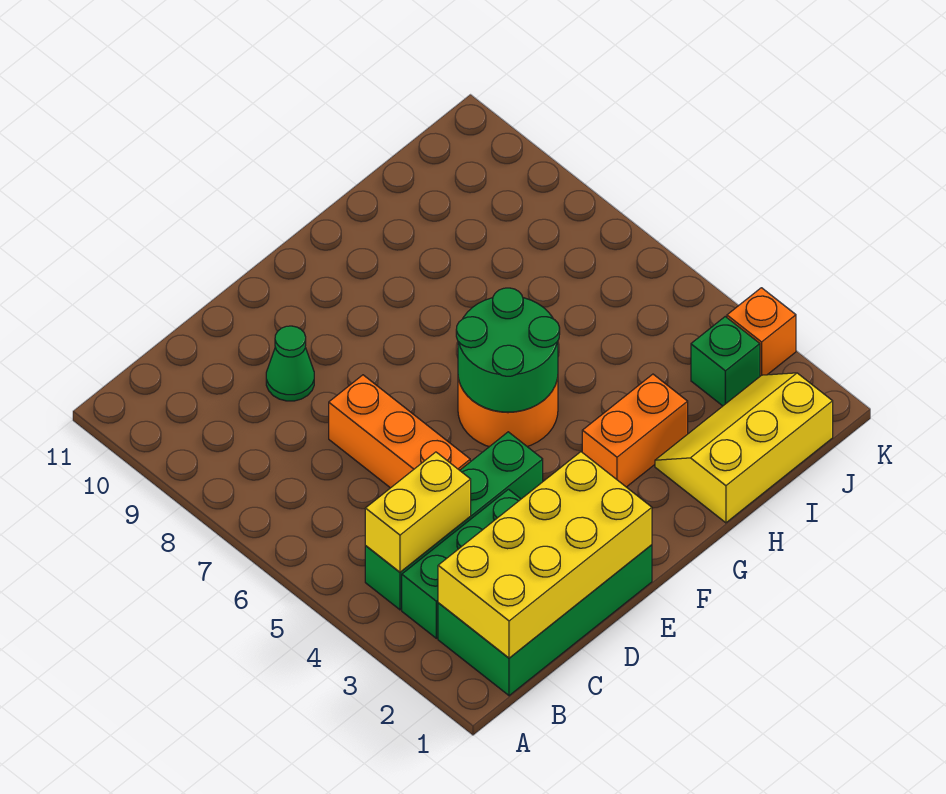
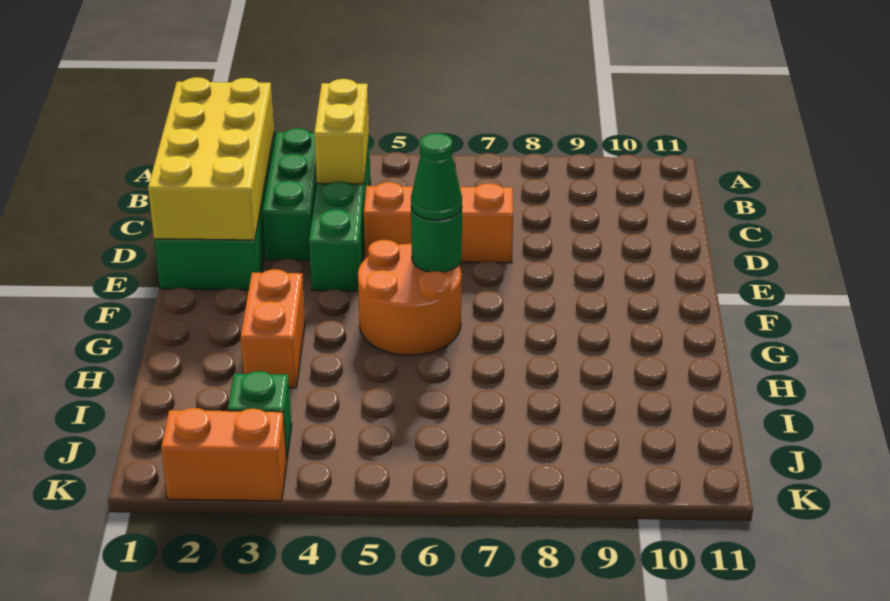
green cone D9 level 1 -> green cone F6 level 3
green round brick F5:G6 level 2 -> green round brick F6 level 2
yellow slope H1:J2 level 1 top 1 -> none
orange brick K3 level 1 -> orange brick K2:K3 level 1

